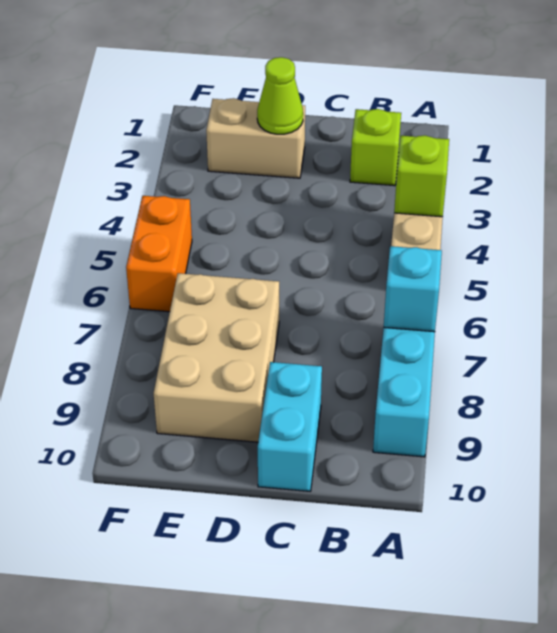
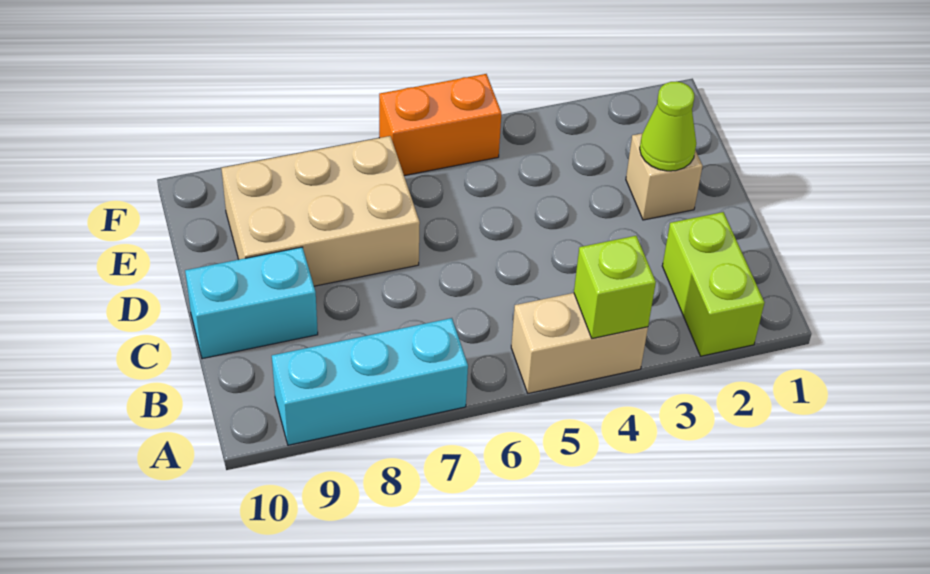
cyan brick A7 level 2 -> none
lime brick B2 level 1 -> lime brick A2:B2 level 1
tan brick D2:E2 level 1 -> tan brick D2 level 1

